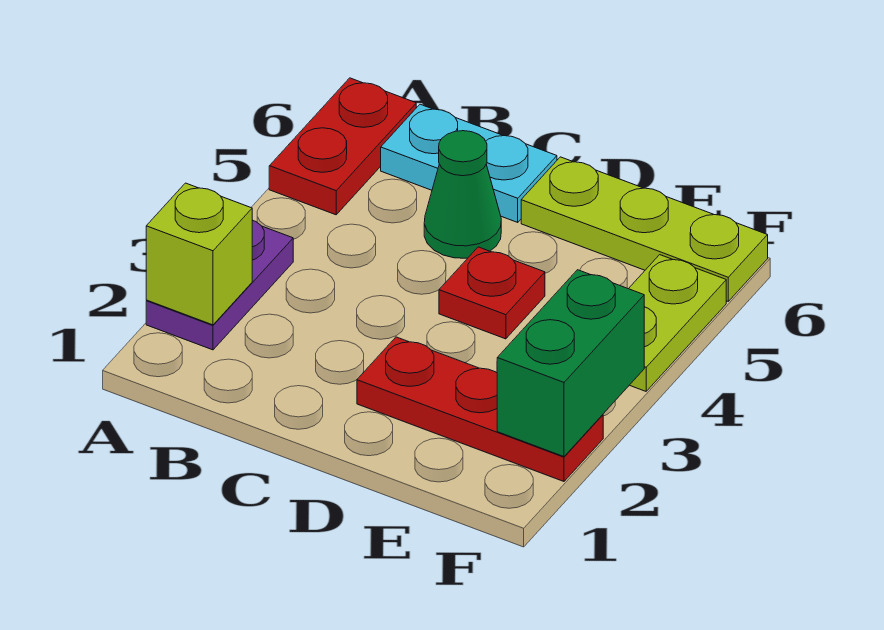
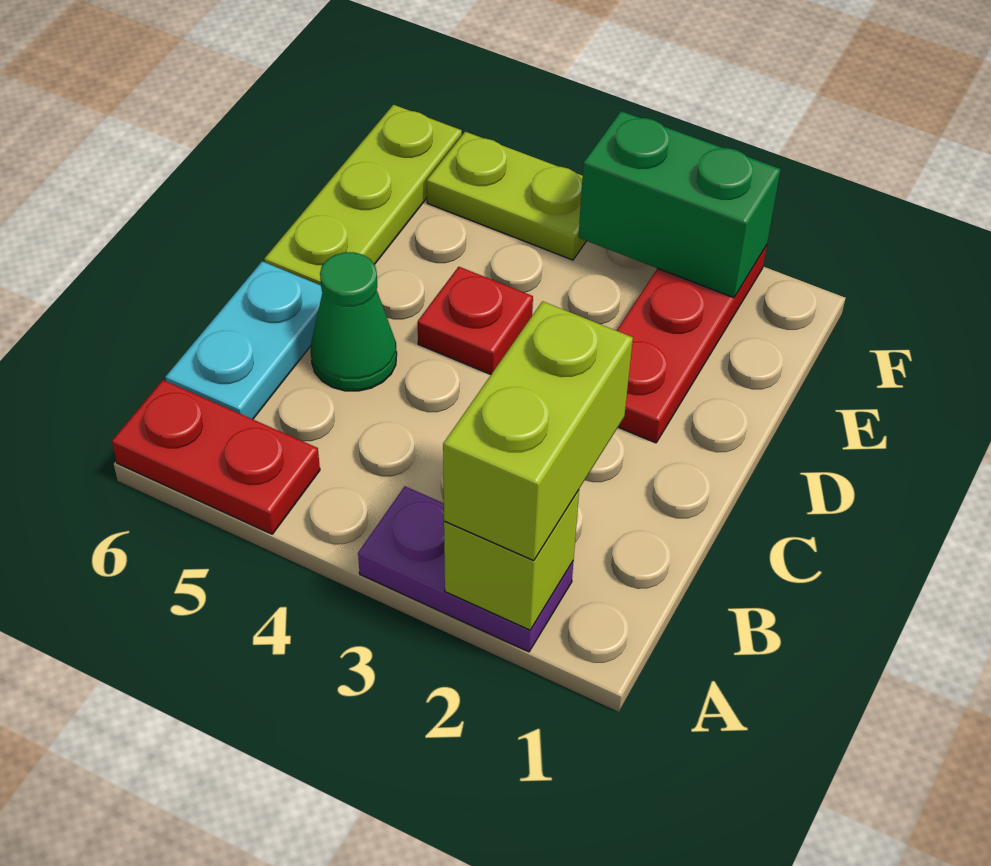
none -> lime brick A2:B2 level 3

